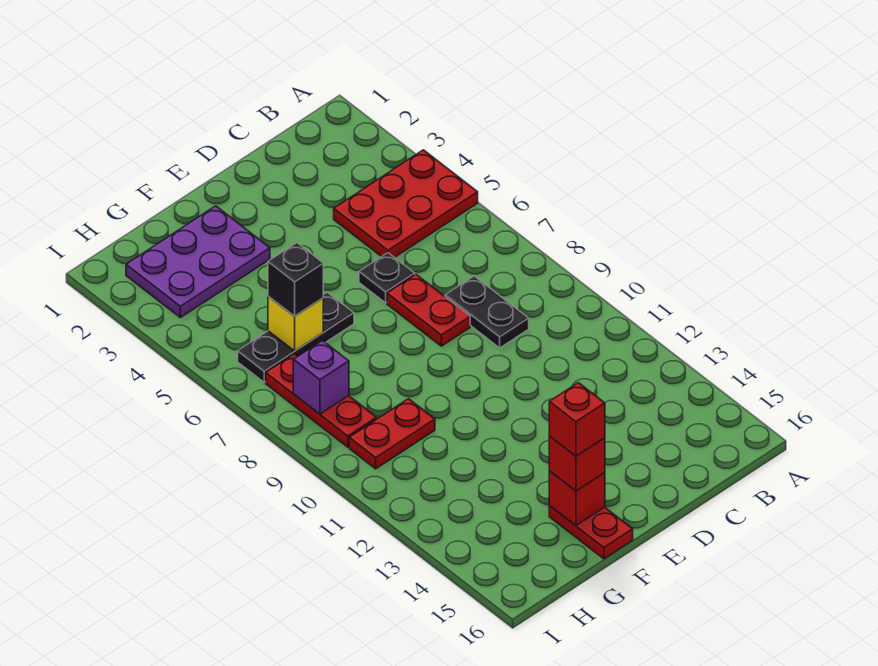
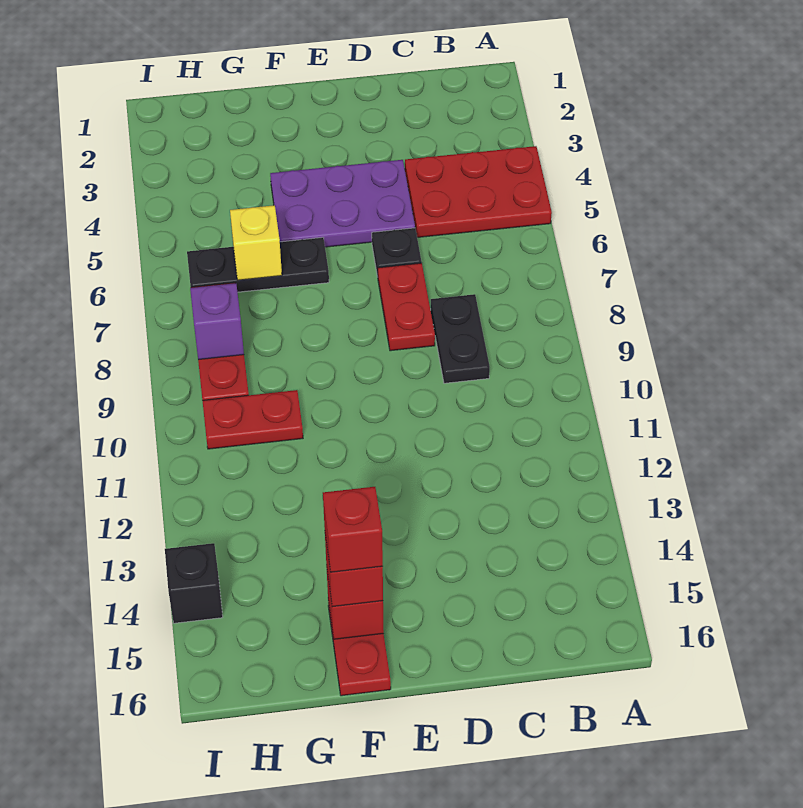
purple plate F2:H3 level 1 -> purple plate D4:F5 level 1
black brick G6 level 3 -> black brick I14 level 1

